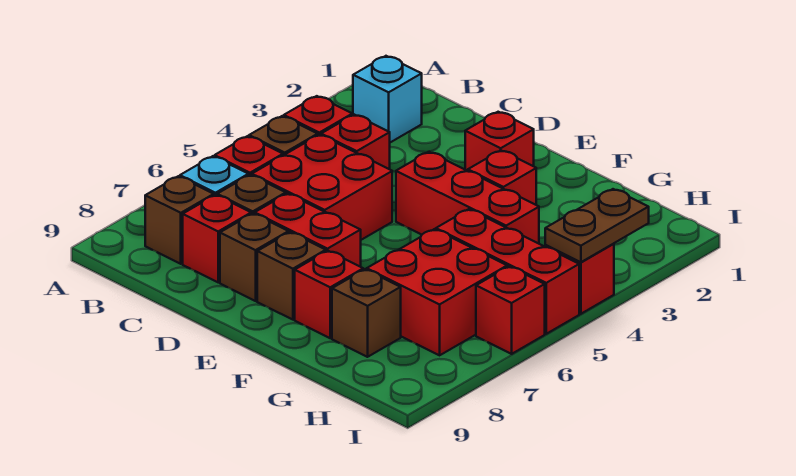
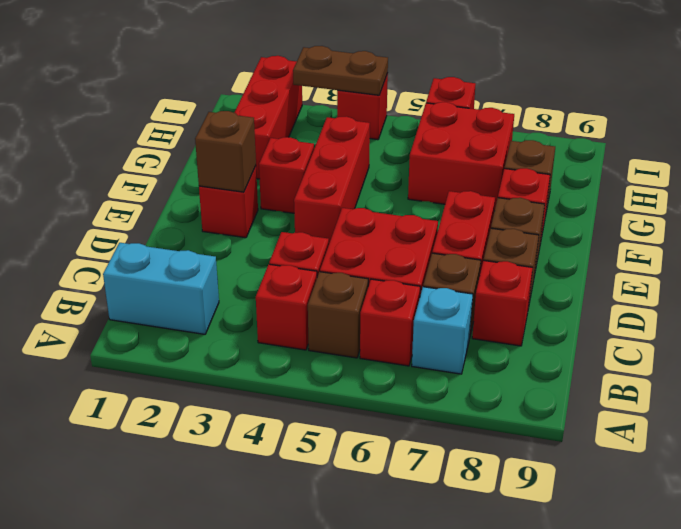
cyan brick B2 level 1 -> cyan brick B1:B2 level 1
brown brick B8 level 1 -> brown brick E2 level 2
red brick G5:I5 level 1 -> red brick G2:I2 level 1

